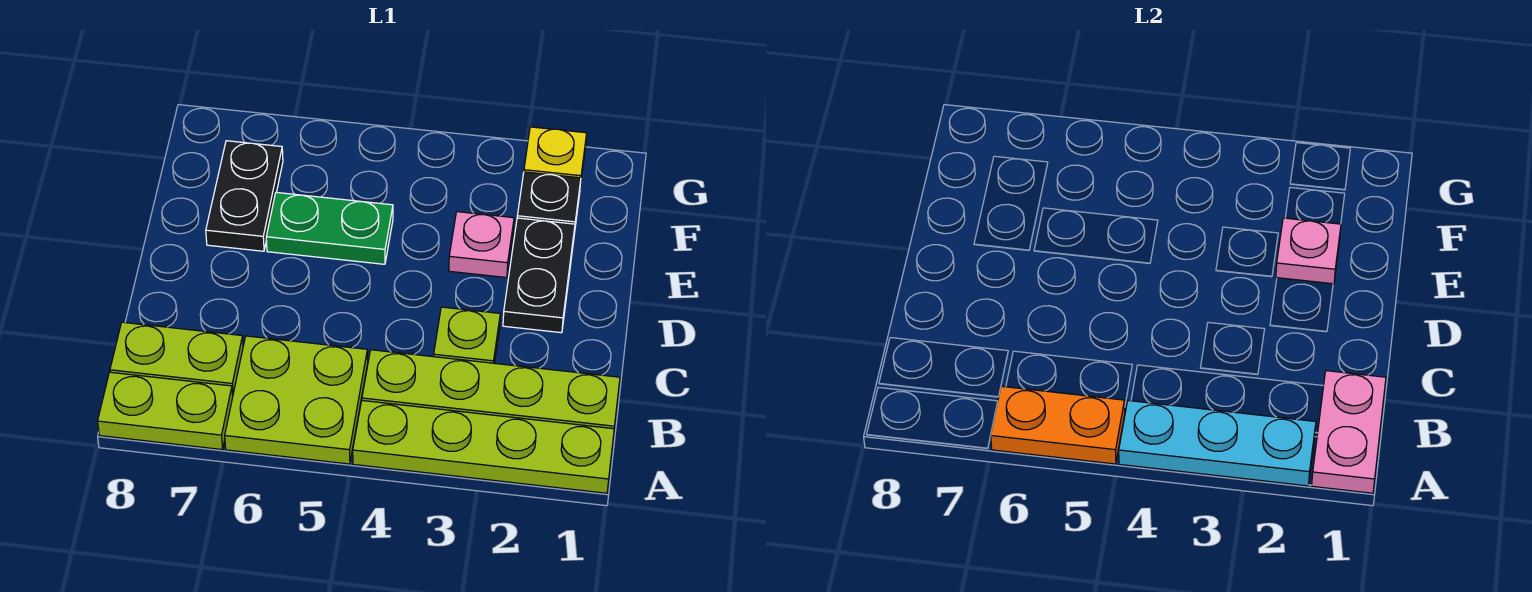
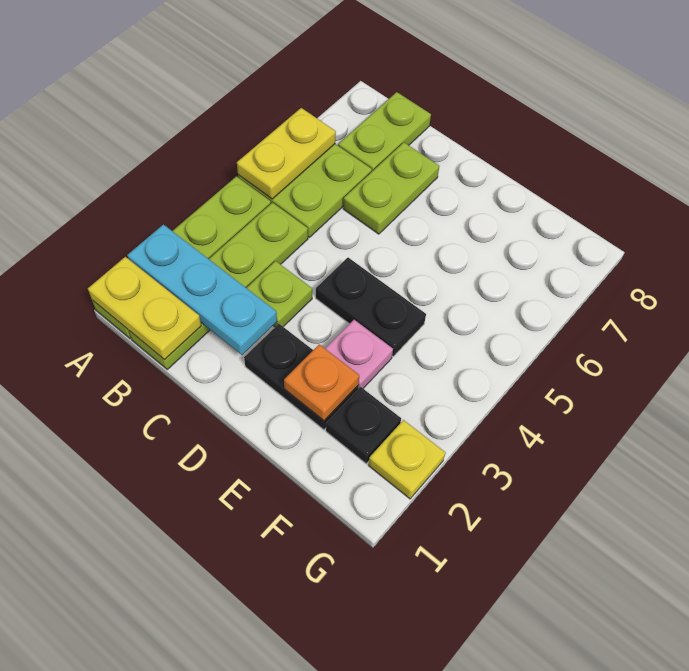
pink plate A1:B1 level 2 -> yellow plate A1:B1 level 2
cyan plate A2:A4 level 2 -> cyan plate A2:C2 level 2
orange plate A5:A6 level 2 -> yellow plate A5:A6 level 2
lime plate A7:A8 level 1 -> lime plate C6:C7 level 1
pink plate E2 level 2 -> orange plate E2 level 2
green plate E5:E6 level 1 -> none
black plate E7:F7 level 1 -> black plate D4:E4 level 1

